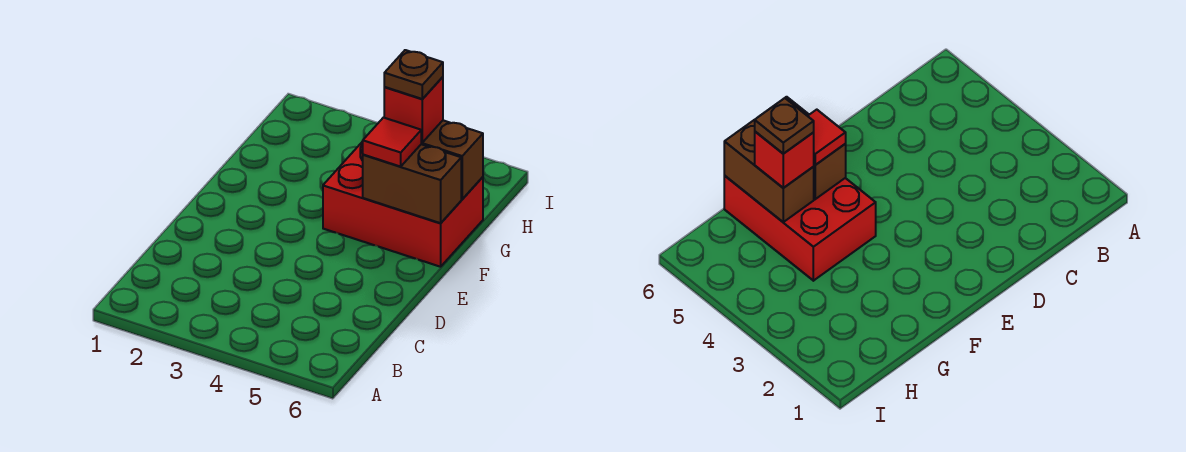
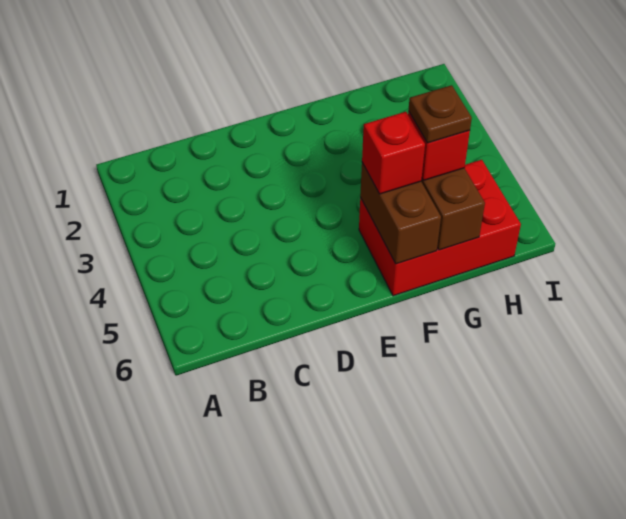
red brick F4:G6 level 1 -> red brick F5:H6 level 1
red tile F5 level 3 -> red brick F5 level 3

